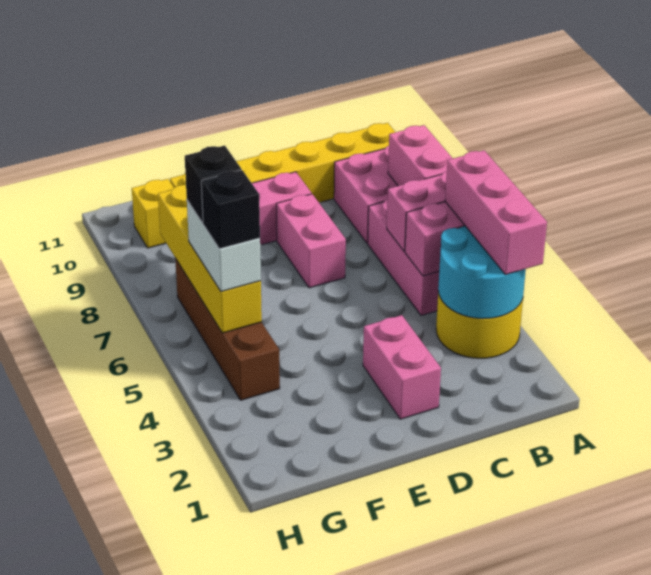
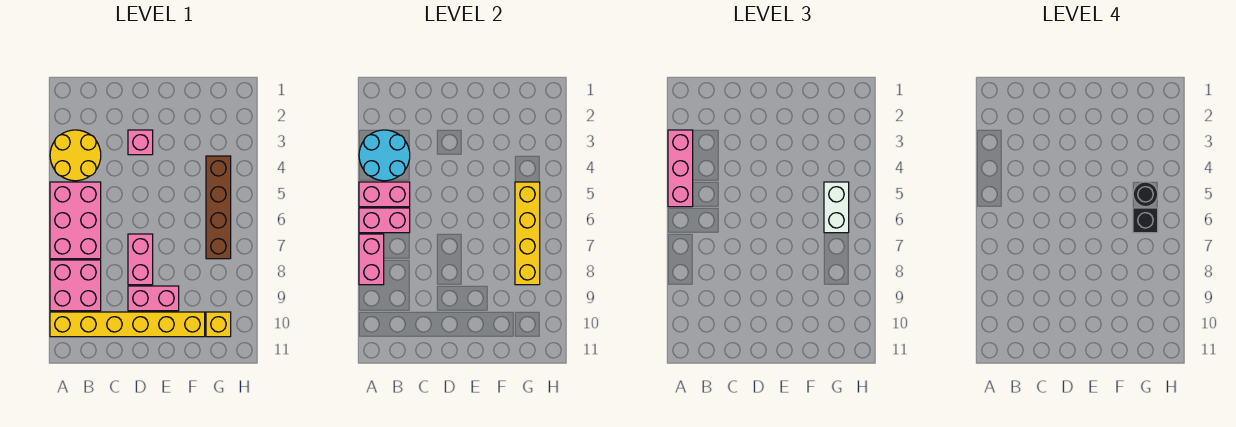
pink brick D2:D3 level 1 -> pink brick D3 level 1
black brick G5 level 4 -> black round brick G5 level 4

